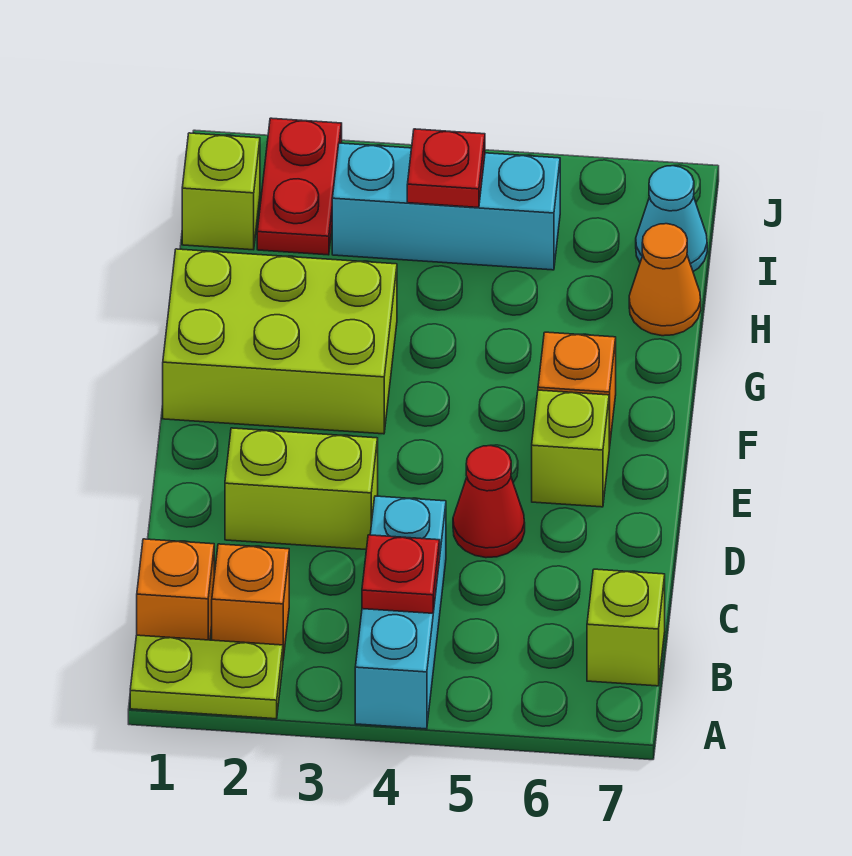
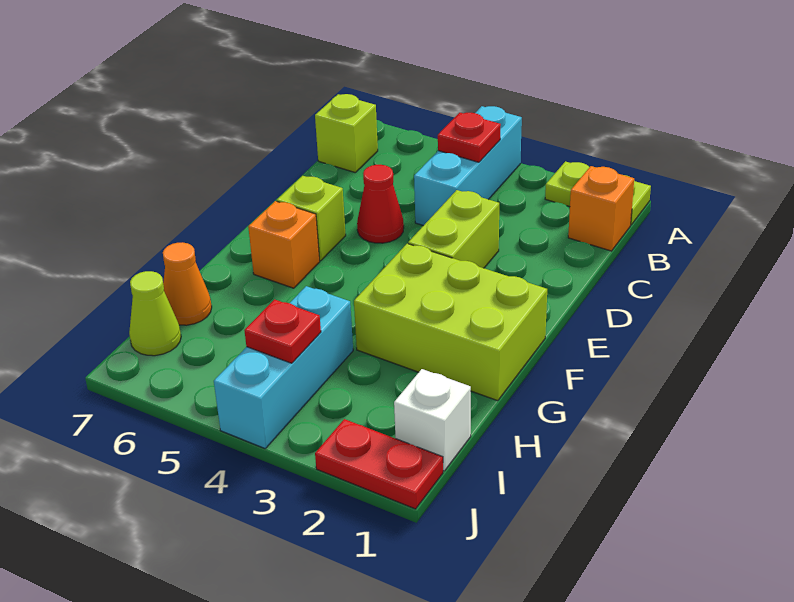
orange brick B2 level 1 -> none
lime brick D2:D3 level 1 -> lime brick D3:E3 level 1
lime brick I1 level 1 -> white brick I1 level 1
red plate I2:J2 level 1 -> red plate J1:J2 level 1
cyan brick I3:I5 level 1 -> cyan brick H4:J4 level 1
cyan cone I7 level 1 -> lime cone I7 level 1

